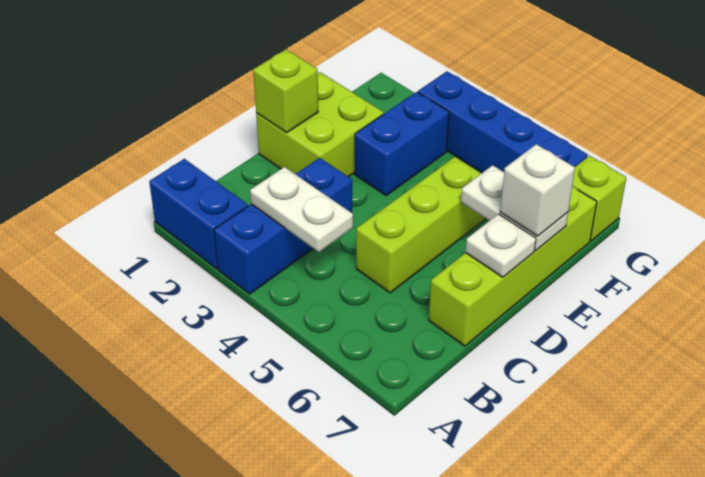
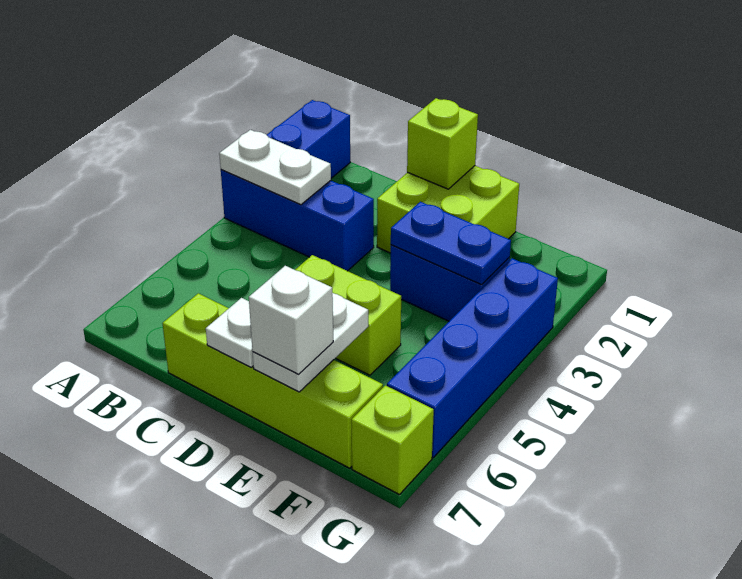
white plate B3:B4 level 2 -> white plate A3:B3 level 2
lime brick C5:E5 level 1 -> lime brick D5:E5 level 1
none -> blue plate E3:F3 level 2

